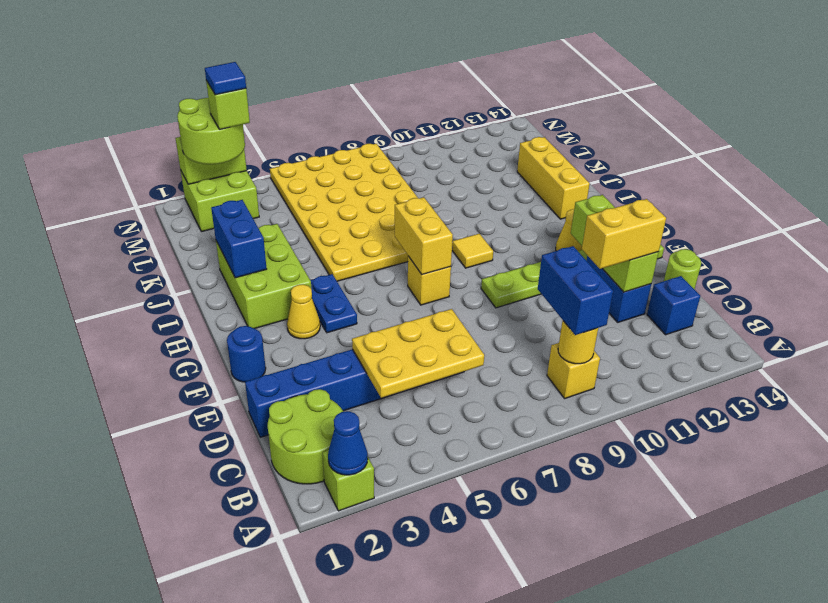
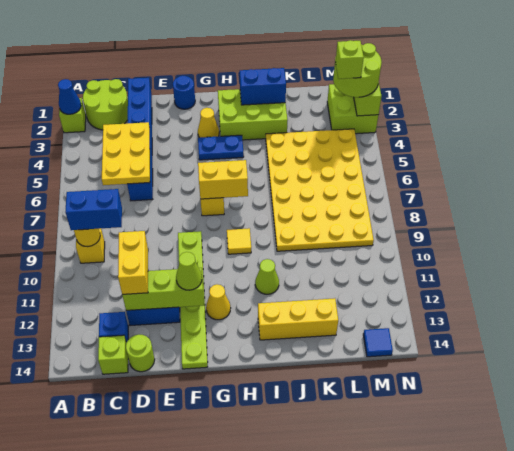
none -> lime brick C14 level 1
none -> lime cone F12 level 3
yellow plate I5:N8 level 1 -> yellow plate J4:M9 level 1
none -> lime cone I11 level 1
blue tile M3 level 5 -> blue tile M14 level 1

